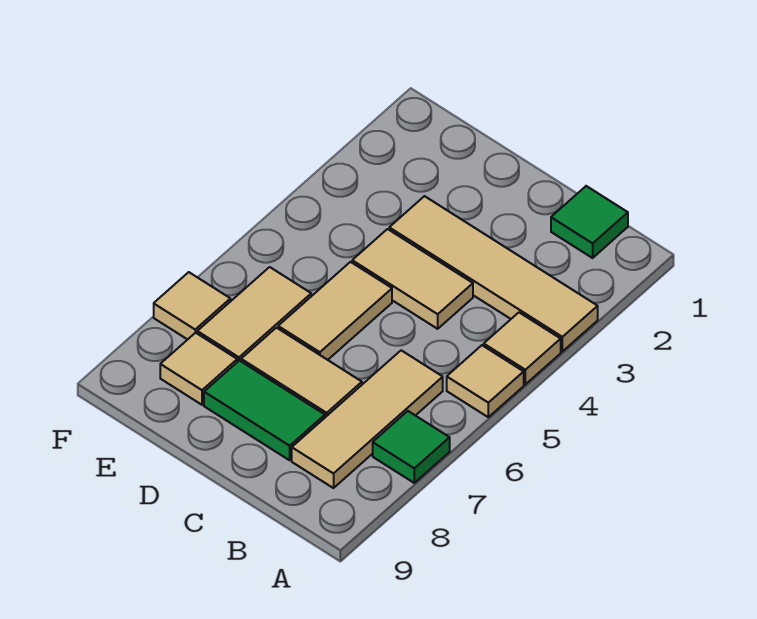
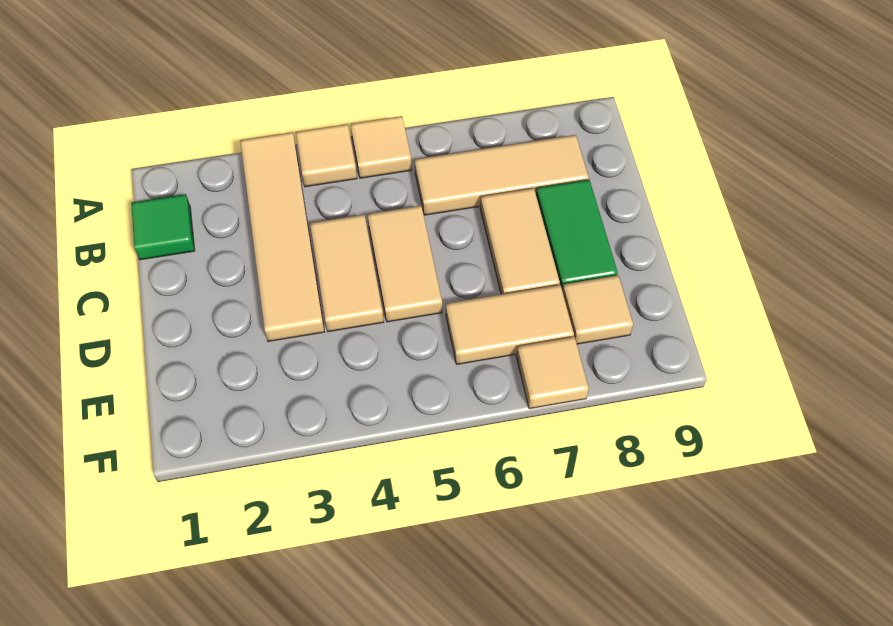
green tile A7 level 1 -> none
tan tile D5:D6 level 1 -> tan tile C5:D5 level 1

